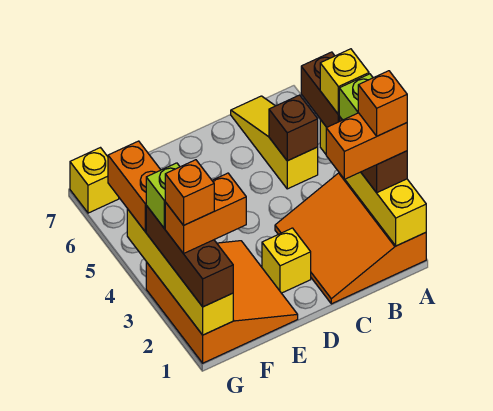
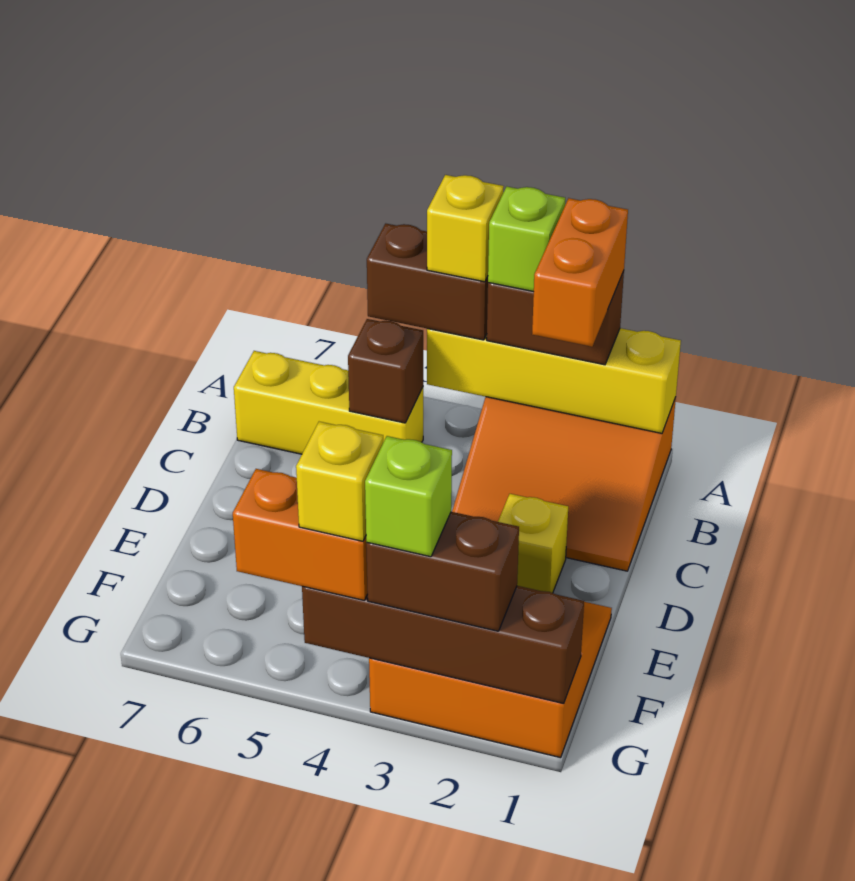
orange brick A2 level 5 -> none
yellow slope B5:B7 level 1 top 5 -> yellow brick B5:B7 level 1
orange brick F2:G2 level 4 -> none
yellow brick G1:G4 level 2 -> brown brick G1:G4 level 2
brown brick G1:G3 level 3 -> brown brick G2:G3 level 3
orange brick G2 level 5 -> none
yellow brick G7 level 1 -> yellow brick G4 level 4

